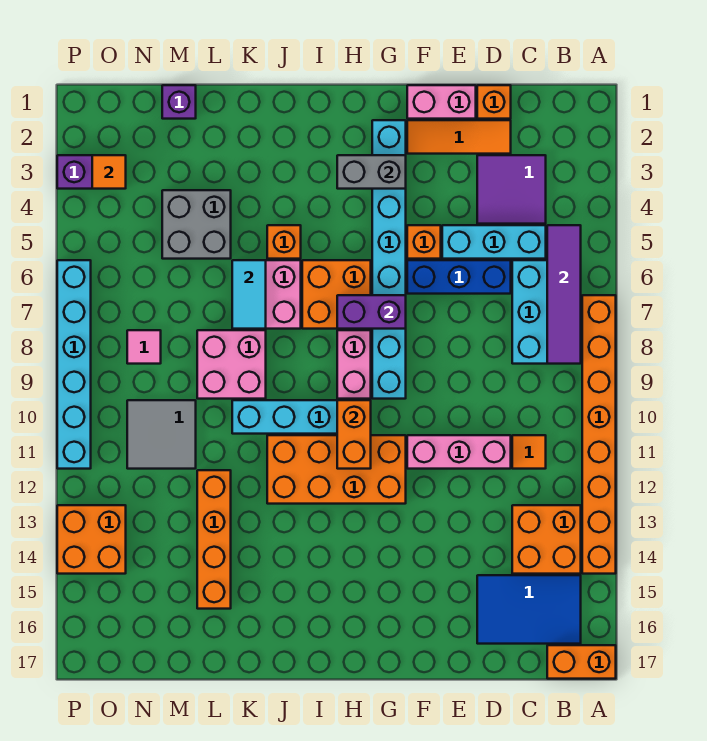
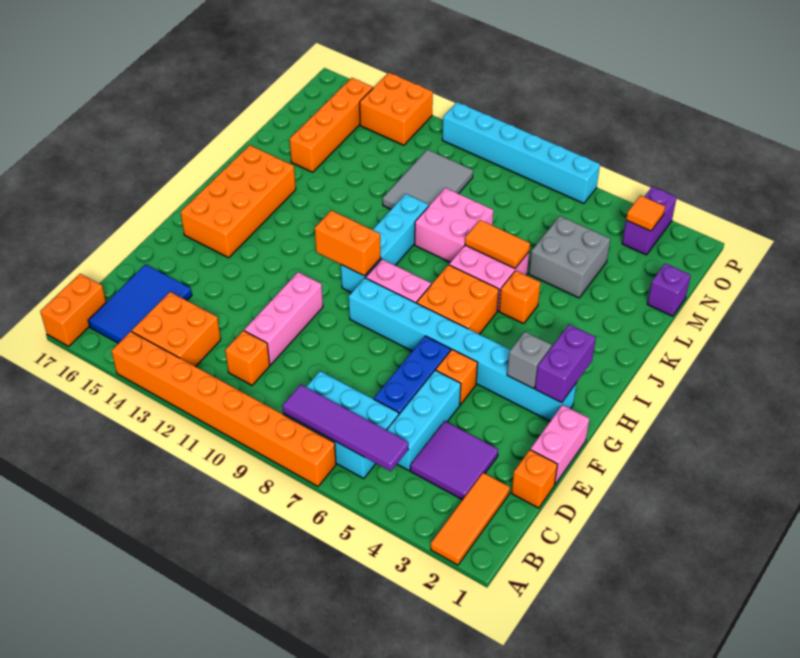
orange tile C11 level 1 -> orange brick C11 level 1
orange tile D2:F2 level 1 -> orange tile A2:C2 level 1
grey brick G3:H3 level 2 -> grey brick G3 level 2
purple brick G7:H7 level 2 -> purple brick G2:H2 level 2
orange brick G11:J12 level 1 -> orange brick G15:J16 level 1
cyan tile K6:K7 level 2 -> orange tile K6:K7 level 2
orange brick L12:L15 level 1 -> orange brick L15:O15 level 1
grey tile M10:N11 level 1 -> grey tile L10:N11 level 1
pink tile N8 level 1 -> none

